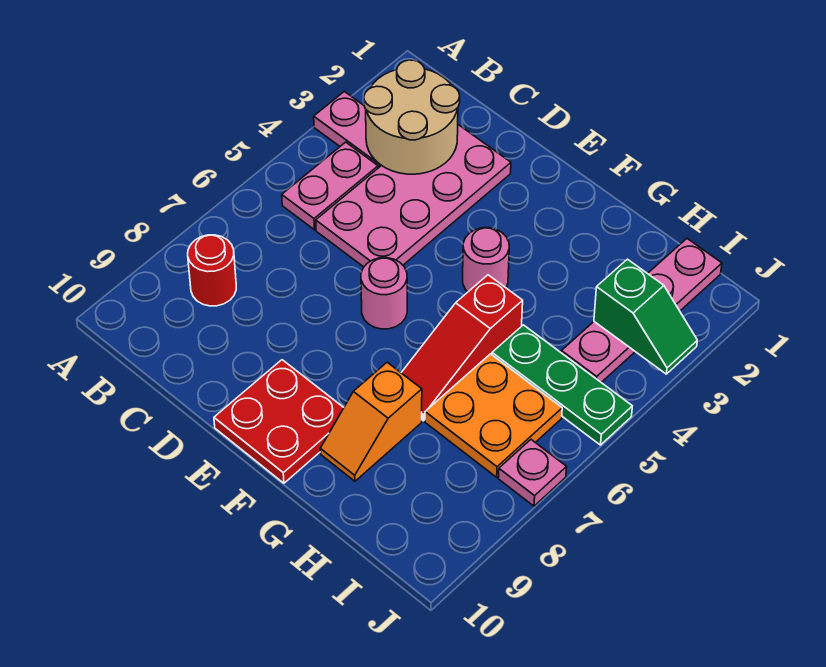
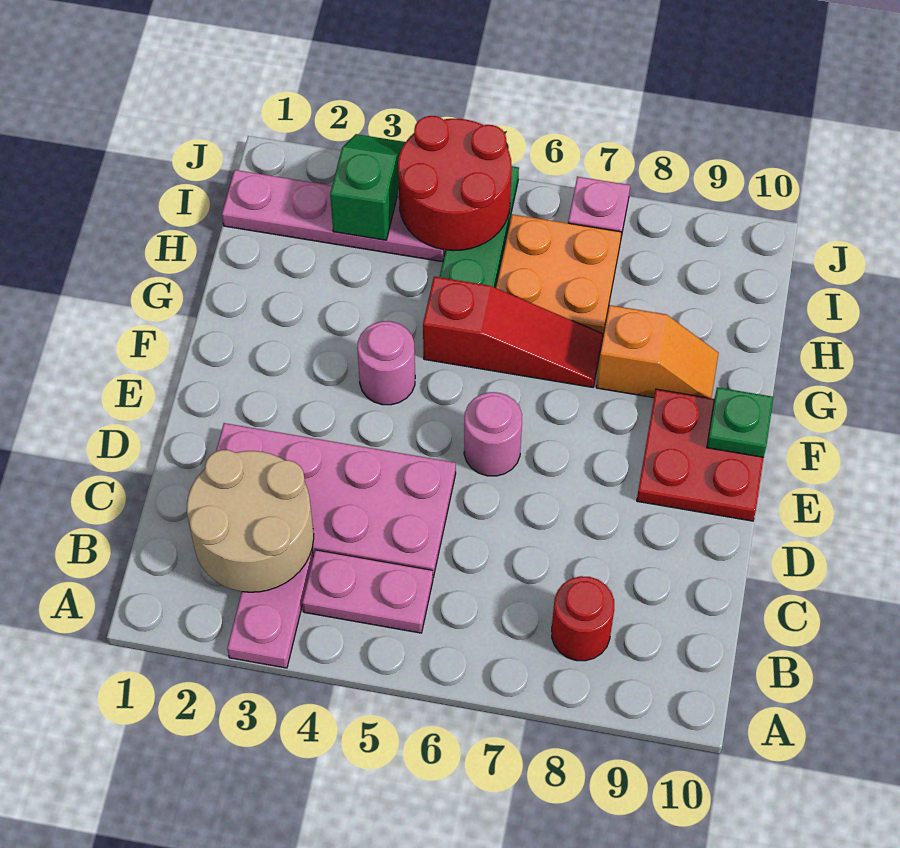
none -> green plate F10 level 2
none -> red round brick I4:J5 level 2

